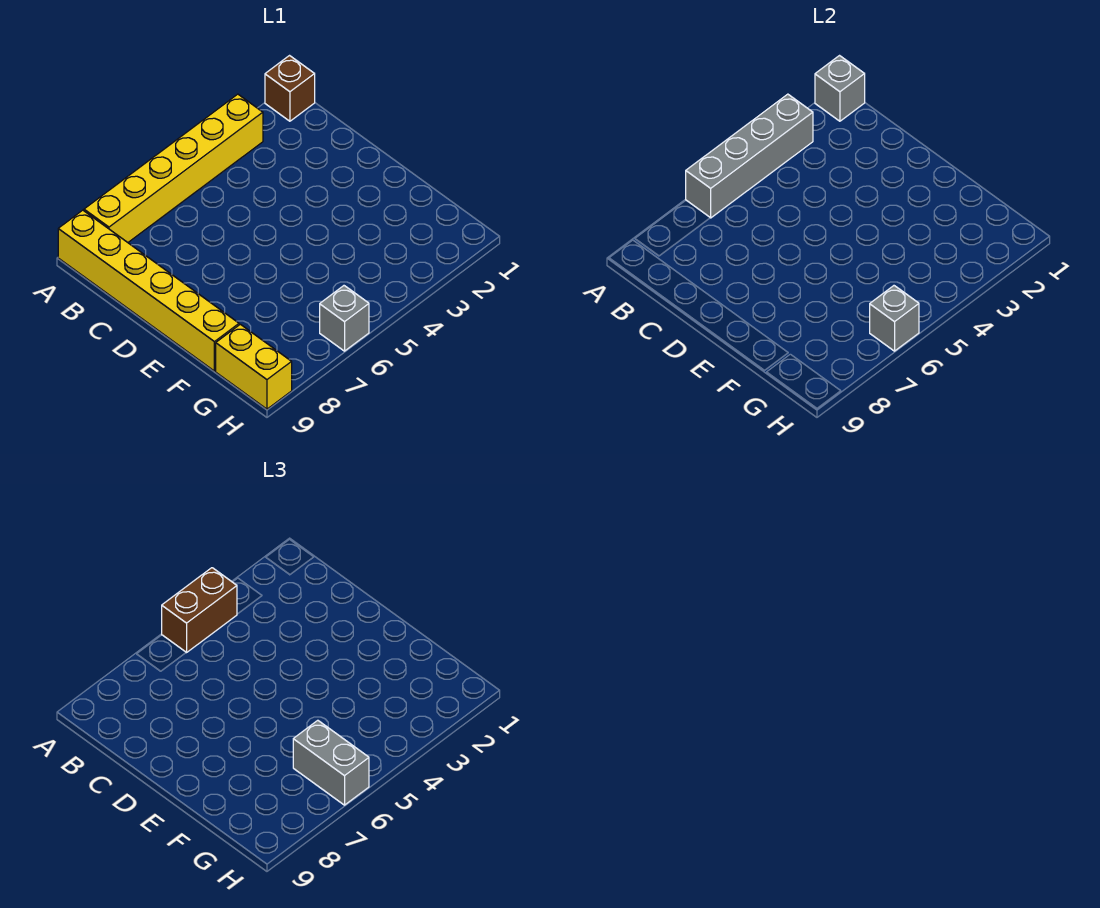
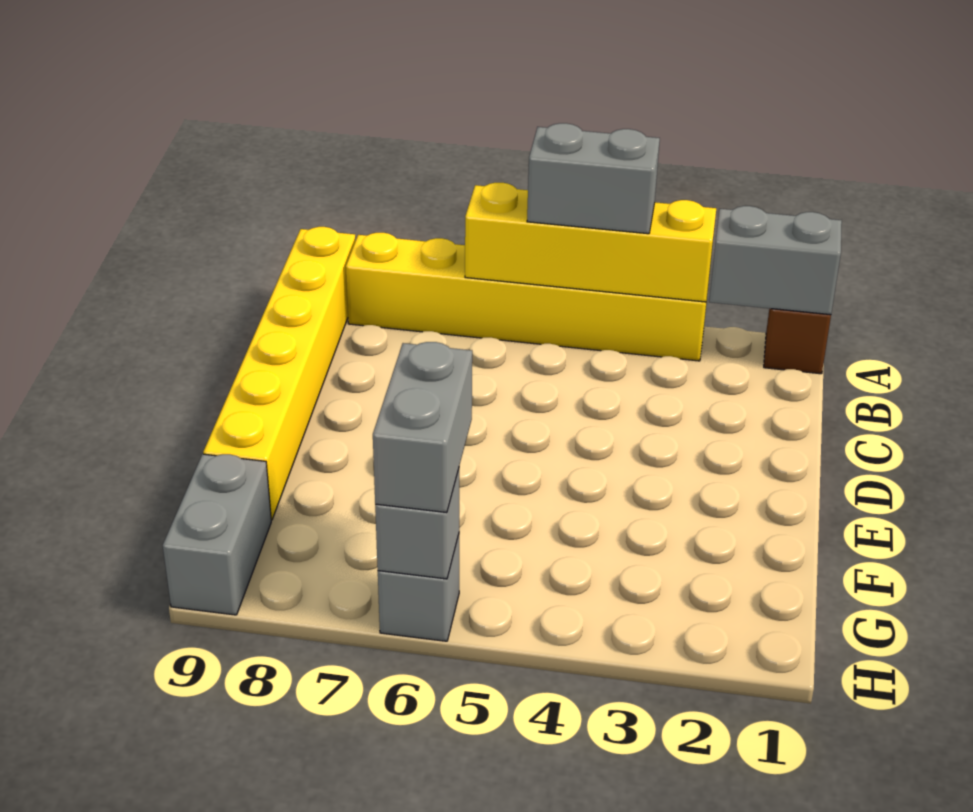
grey brick A1 level 2 -> grey brick A1:A2 level 2
grey brick A3:A6 level 2 -> yellow brick A3:A6 level 2
brown brick A4:A5 level 3 -> grey brick A4:A5 level 3
yellow brick G9:H9 level 1 -> grey brick G9:H9 level 1

